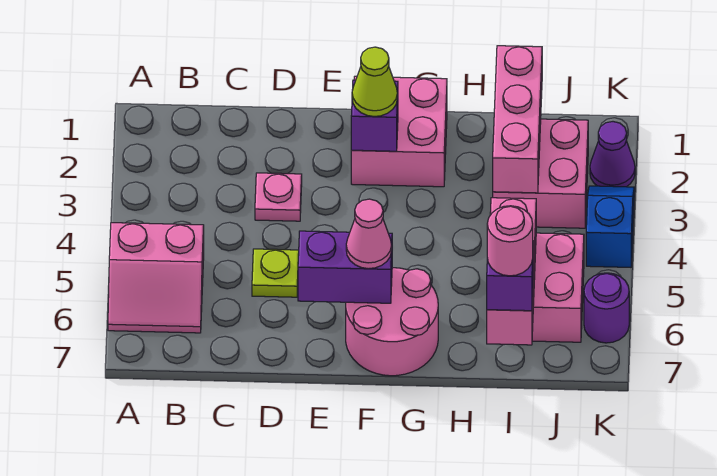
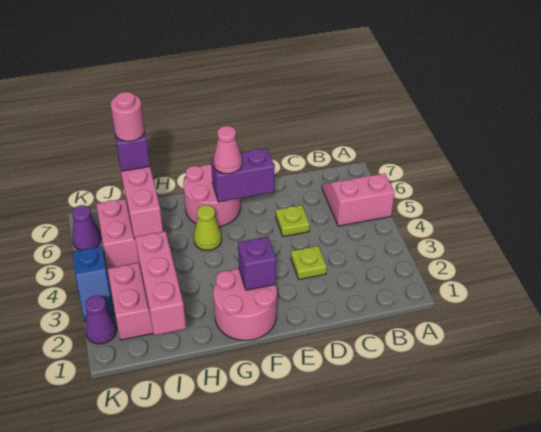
pink plate D3 level 1 -> lime plate D3 level 1
pink brick F1:G2 level 1 -> pink round brick F1:G2 level 1
lime cone F2 level 3 -> lime cone G5 level 1
purple round brick K6 level 1 -> purple cone K6 level 1

